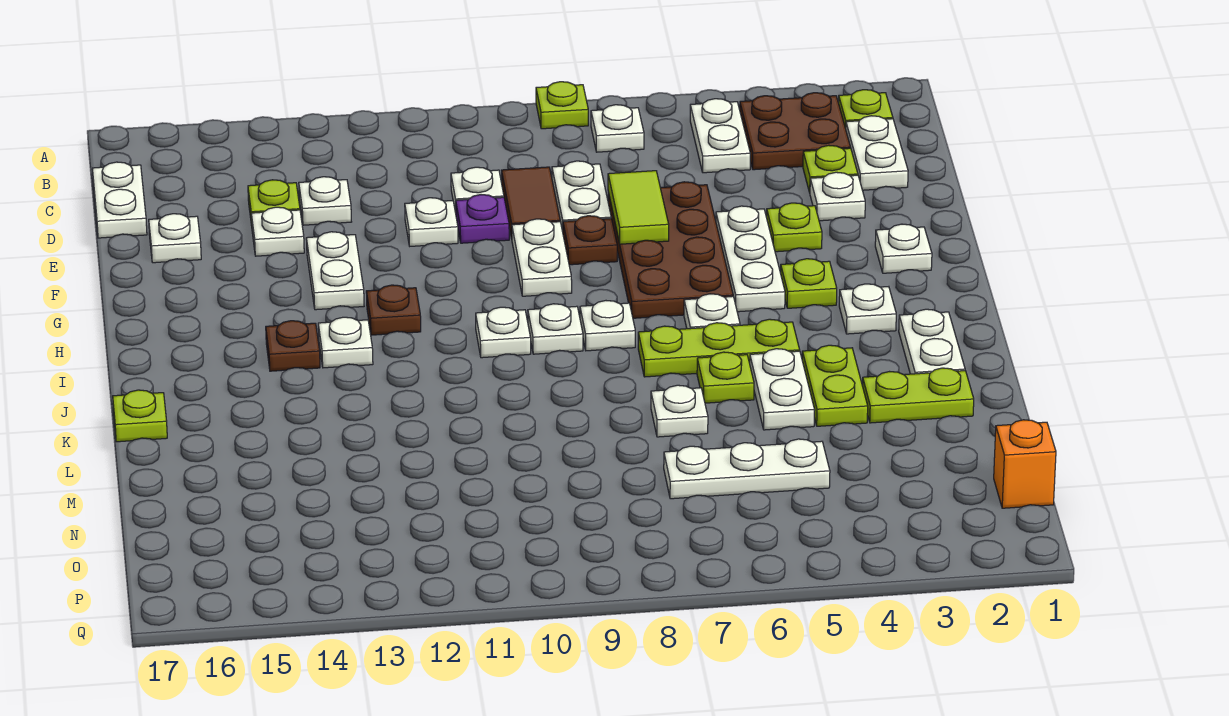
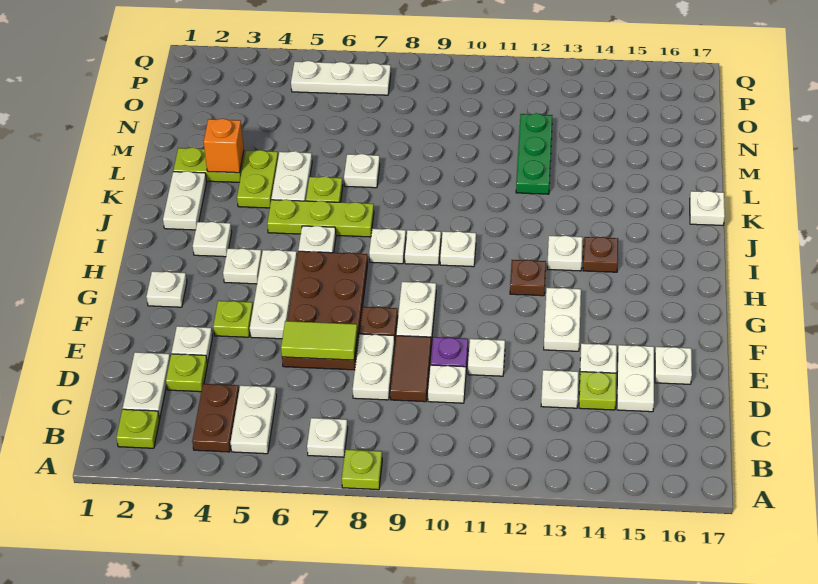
brown plate B3:C4 level 1 -> brown plate B4:C4 level 1
white plate C17:D17 level 1 -> white plate D15:E15 level 1
lime tile E7:F7 level 2 -> lime tile E6:E7 level 2
lime plate H4 level 1 -> white plate H4 level 1
lime plate K17 level 1 -> white plate K17 level 1
none -> green plate L12:N12 level 1
white plate N5:N7 level 1 -> white plate P5:P7 level 1
orange brick O1 level 1 -> orange brick L3 level 2

